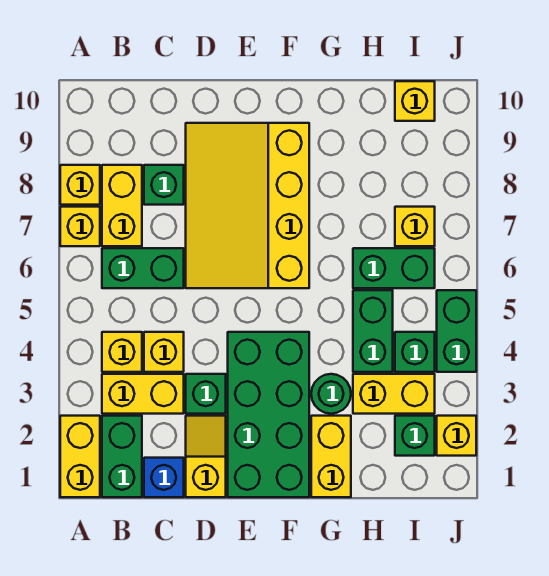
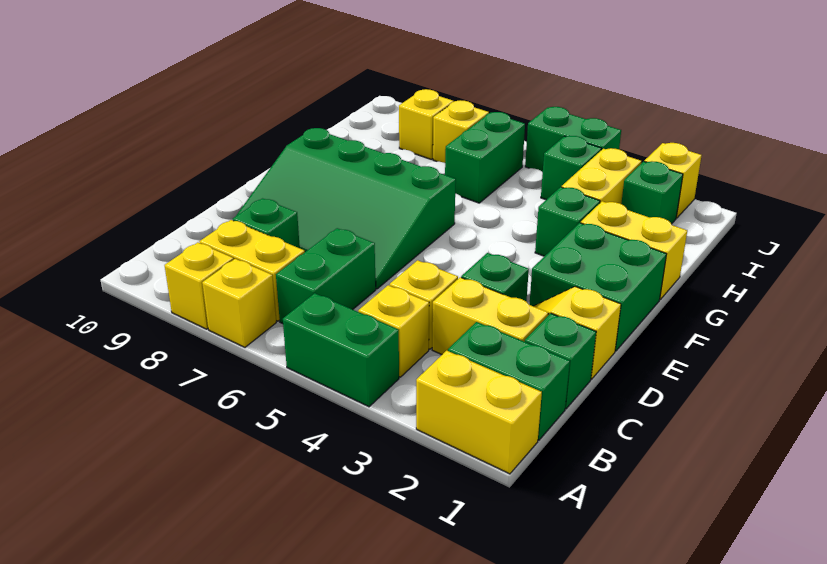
yellow brick B3:C3 level 1 -> yellow brick C2:C3 level 1
blue brick C1 level 1 -> green brick C1 level 1
yellow slope D6:F9 level 1 top F -> green slope D6:F9 level 1 top F
green brick E1:F4 level 1 -> green brick E1:F2 level 1
green round brick G3 level 1 -> green brick G3 level 1
green brick H4:H5 level 1 -> green brick A4:A5 level 1
yellow brick I10 level 1 -> yellow brick I8 level 1

